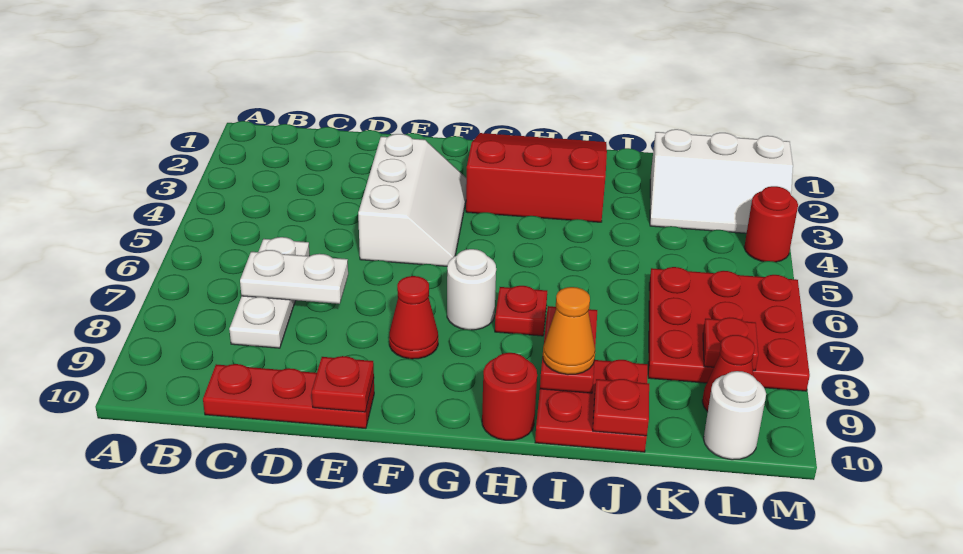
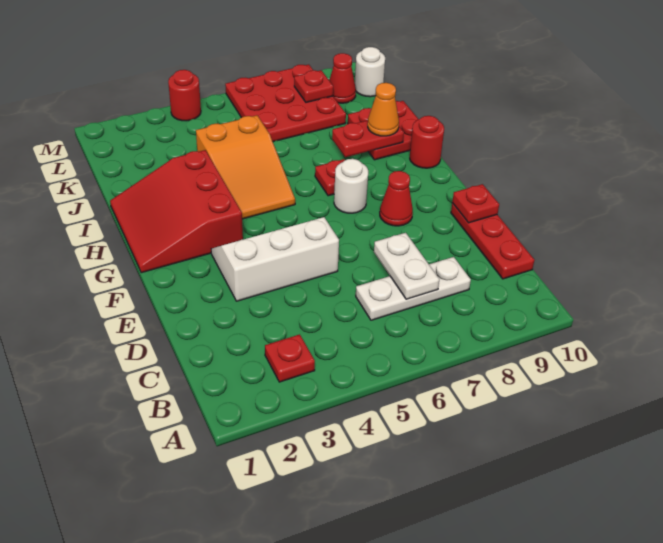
none -> orange slope H4:J5 level 1 top J
red plate J10 level 2 -> red plate B3 level 1
white slope K2:M3 level 1 top 2 -> none

